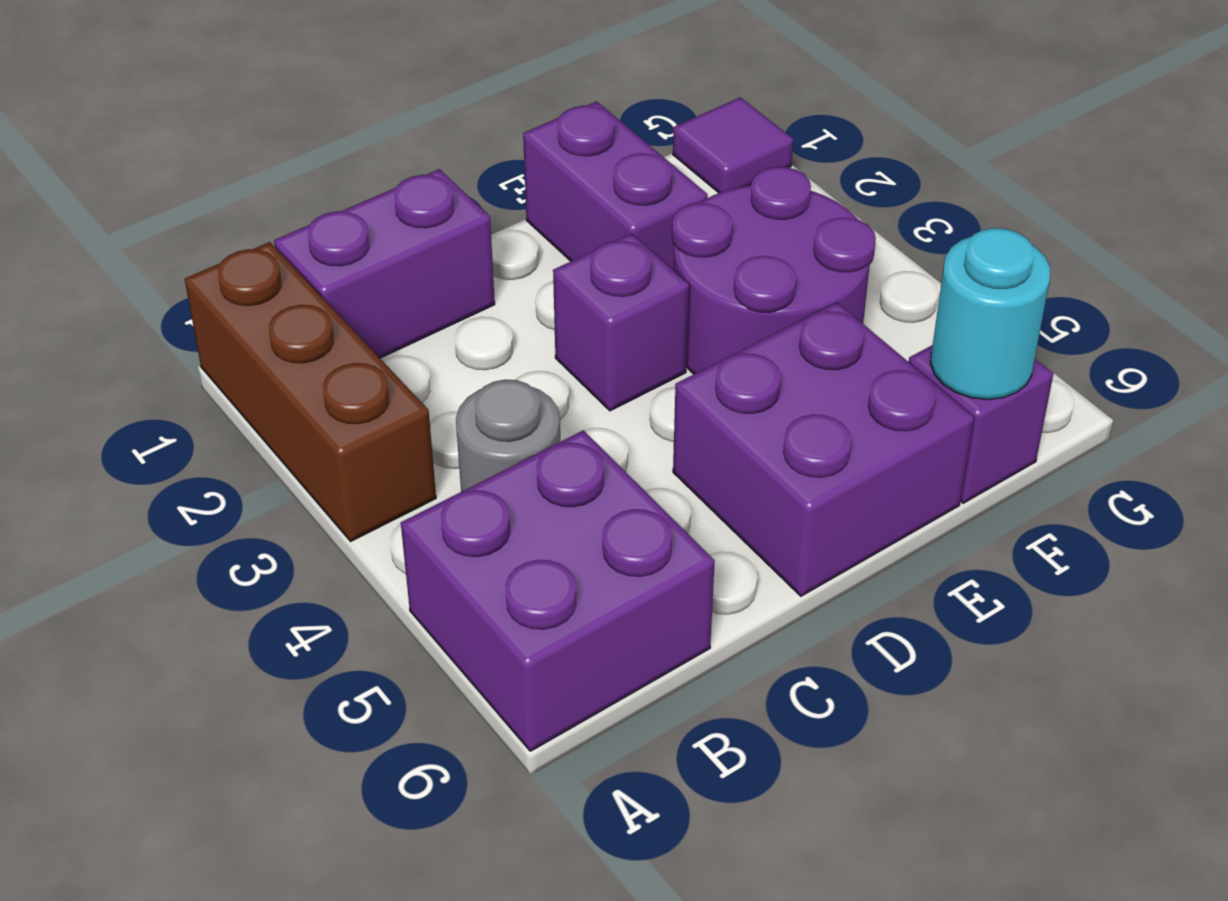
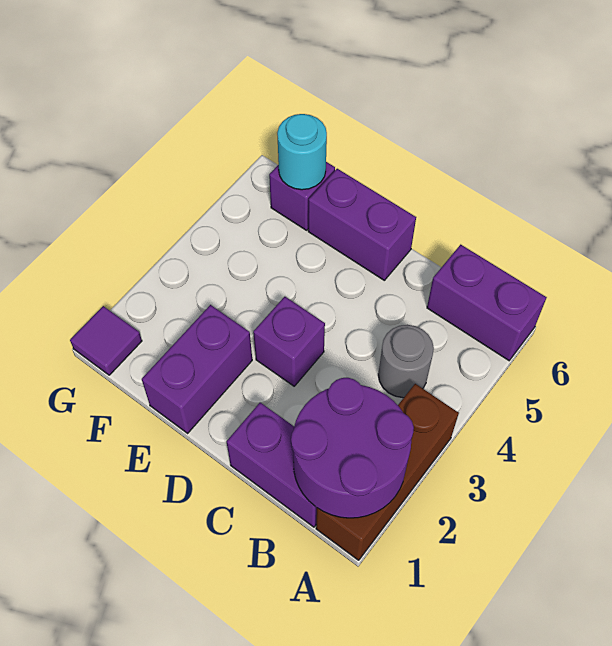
purple brick A5:B6 level 1 -> purple brick A6:B6 level 1
purple brick D5:E6 level 1 -> purple brick D6:E6 level 1
purple round brick E3:F4 level 1 -> purple round brick A1:B2 level 2

